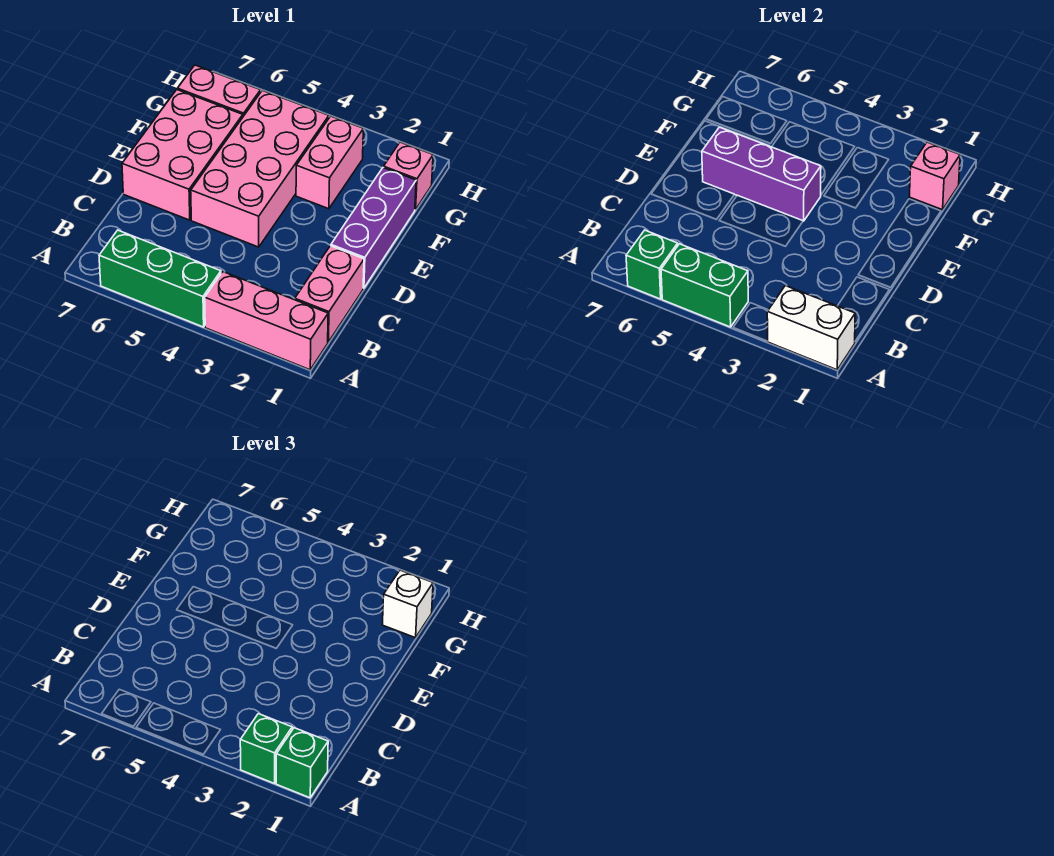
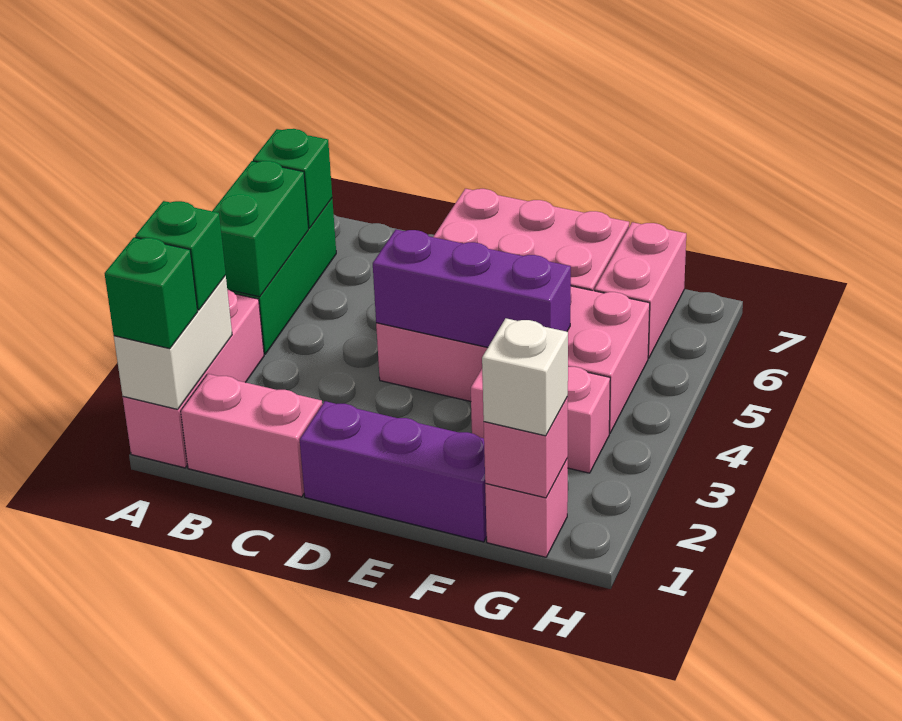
purple brick E4:E6 level 2 -> purple brick D4:F4 level 2

